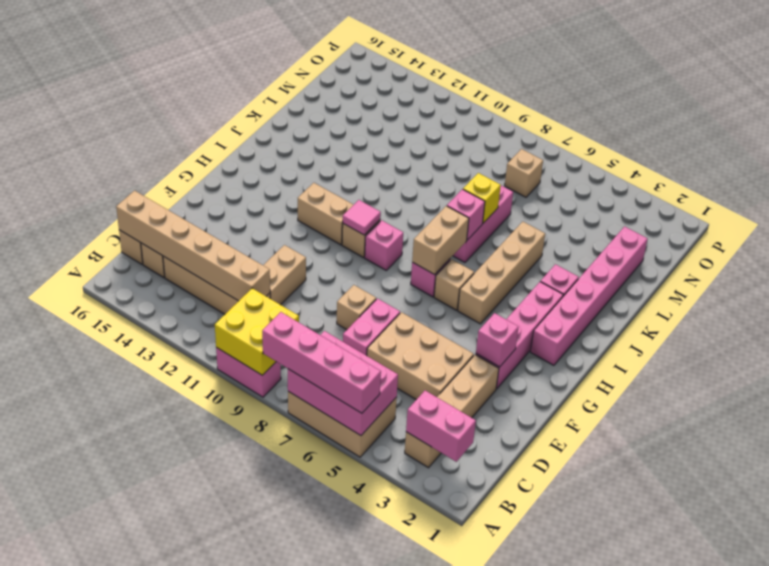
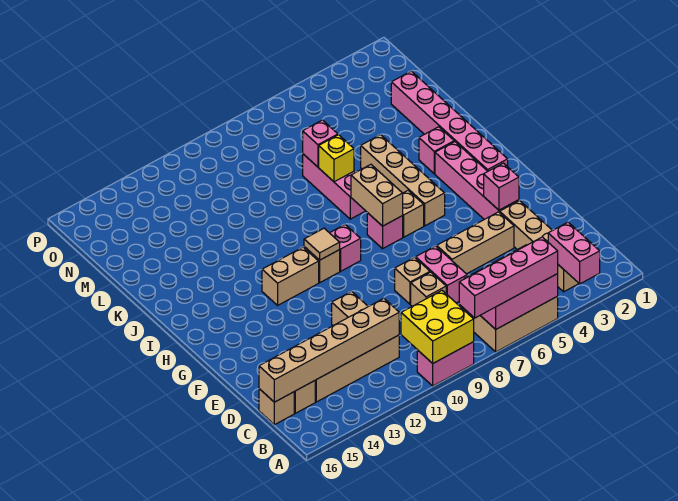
pink brick B2:B3 level 2 -> pink brick A3:B3 level 2
tan brick D4:E6 level 1 -> tan brick E4:E6 level 1
pink tile H10 level 2 -> tan tile H10 level 2
pink brick J7 level 2 -> pink brick L7 level 2
tan brick N7 level 1 -> tan brick D8 level 1

